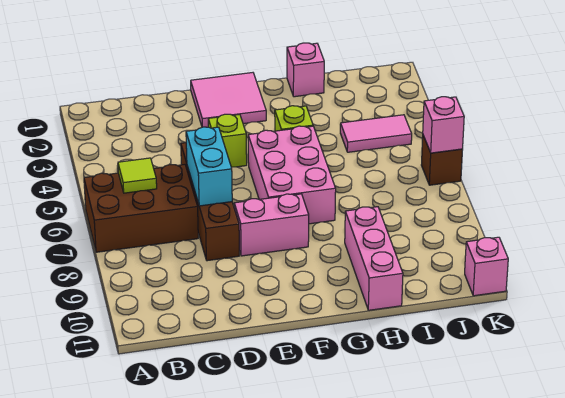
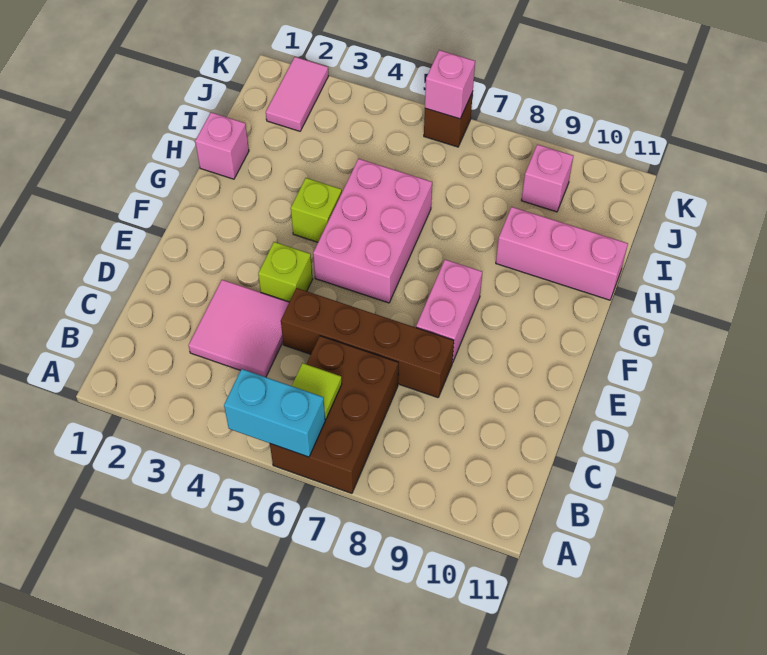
cyan brick D6:D7 level 2 -> cyan brick A5:A6 level 2
pink tile E1:F2 level 1 -> pink tile C3:D4 level 1
pink brick F5:G7 level 1 -> pink brick F5:H6 level 1
pink tile I4:J4 level 1 -> pink tile J2:K2 level 1
pink brick K11 level 1 -> pink brick J9 level 1

